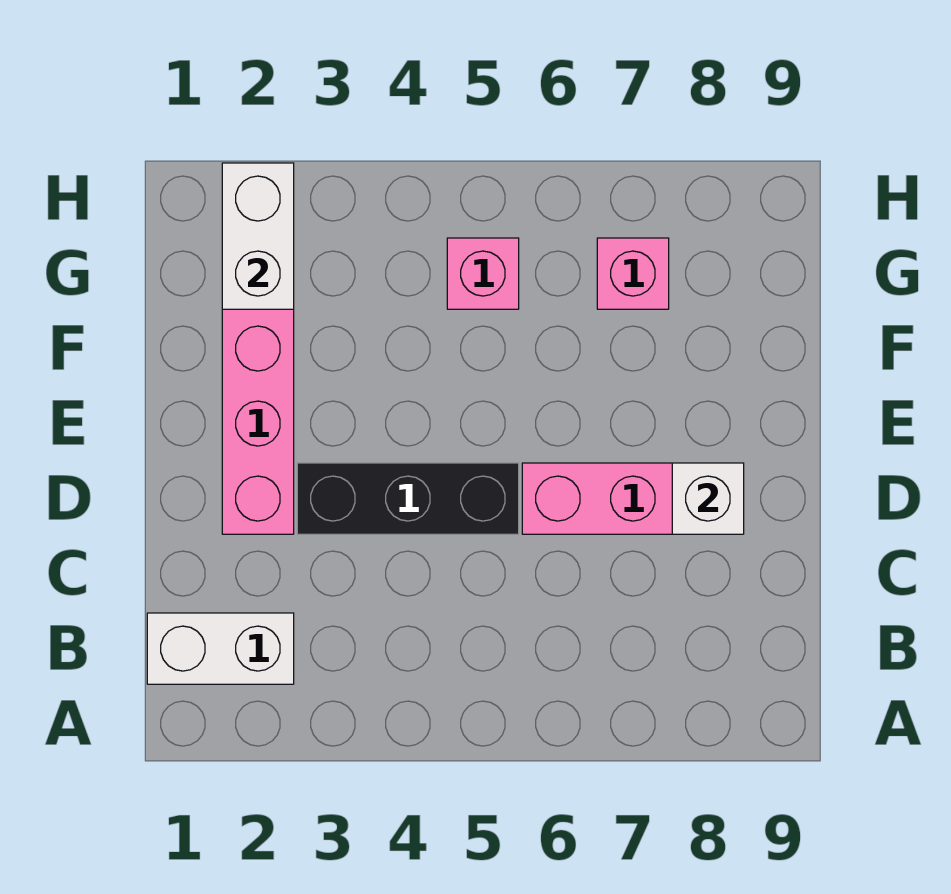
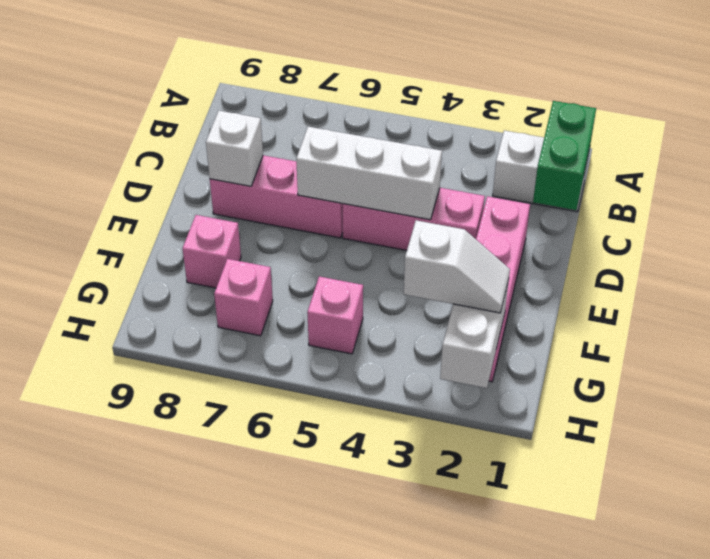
none -> green brick B1:C1 level 2
black brick D3:D5 level 1 -> pink brick D3:D5 level 1
none -> white brick D4:D6 level 2
none -> pink brick F8 level 1
none -> white slope G2:G3 level 3 top 3

